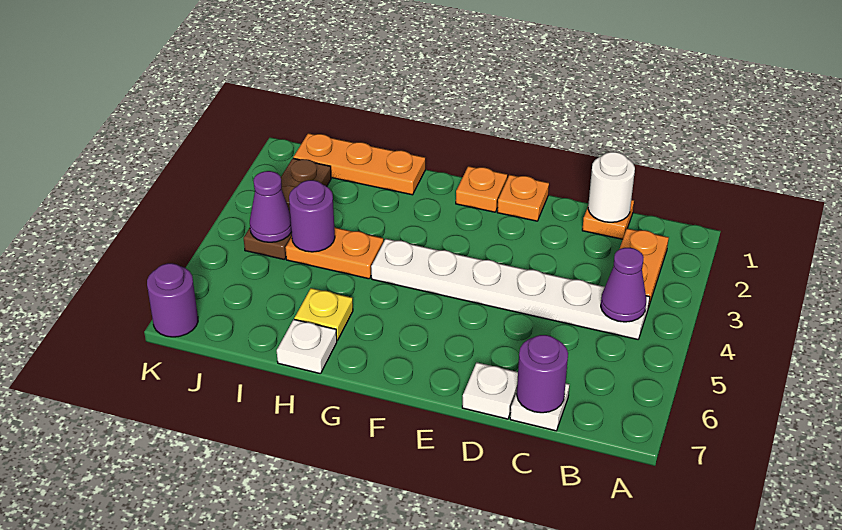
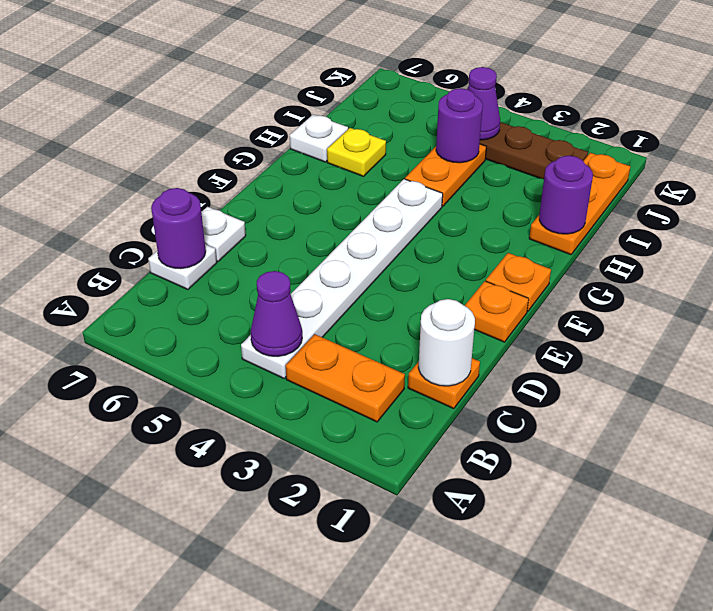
purple round brick K7 level 1 -> purple round brick H1 level 2

